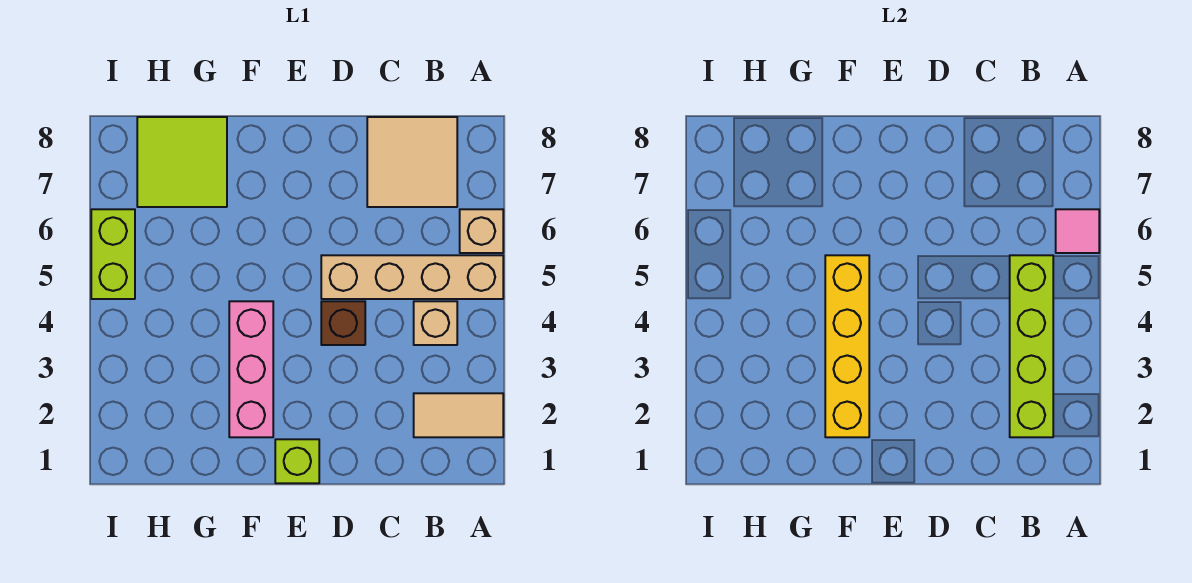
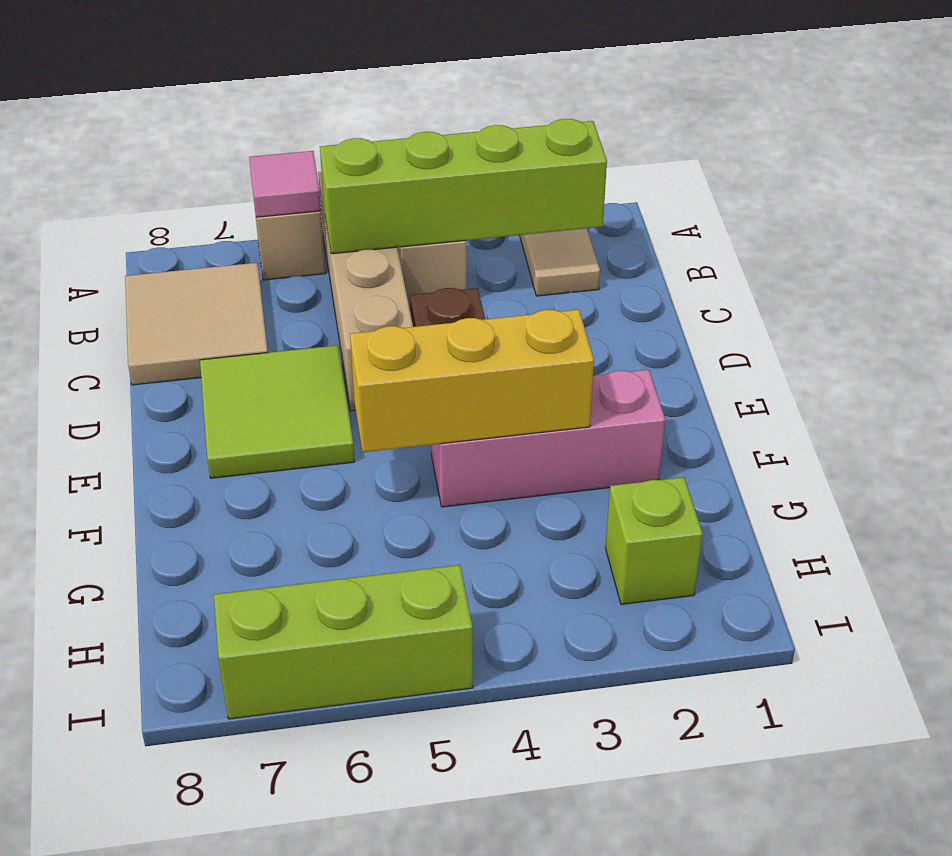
lime brick E1 level 1 -> lime brick H2 level 1
yellow brick F2:F5 level 2 -> yellow brick F3:F5 level 2
lime tile G7:H8 level 1 -> lime tile D6:E7 level 1
lime brick I5:I6 level 1 -> lime brick I5:I7 level 1

